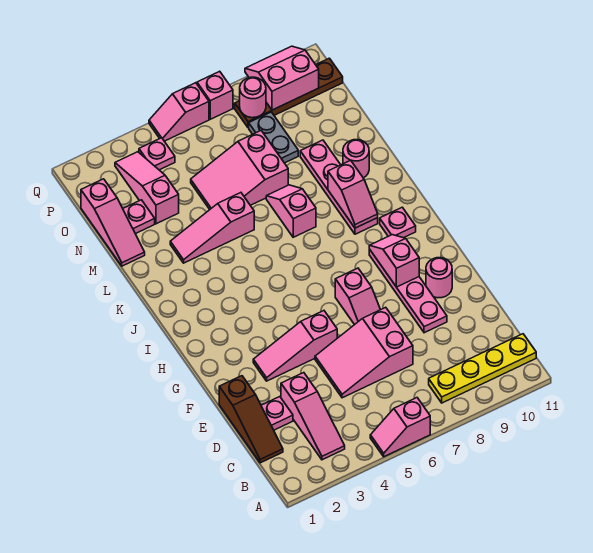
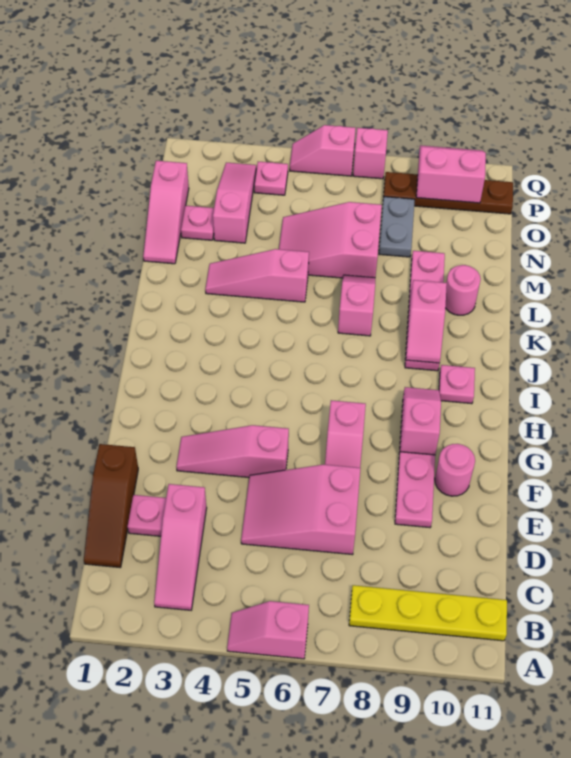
pink round brick P8 level 2 -> none

